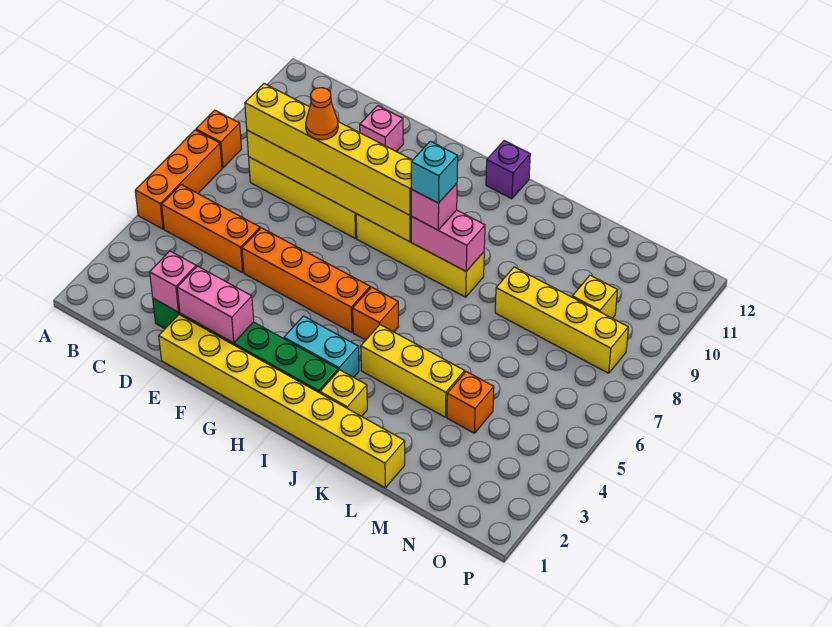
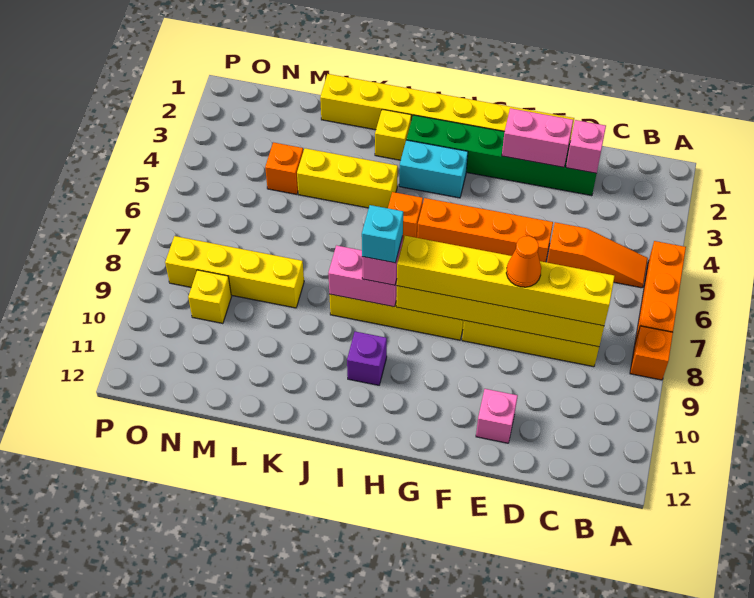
orange brick B5:D5 level 1 -> orange slope B5:D5 level 1 top D
purple brick I12 level 1 -> purple brick I10 level 1

